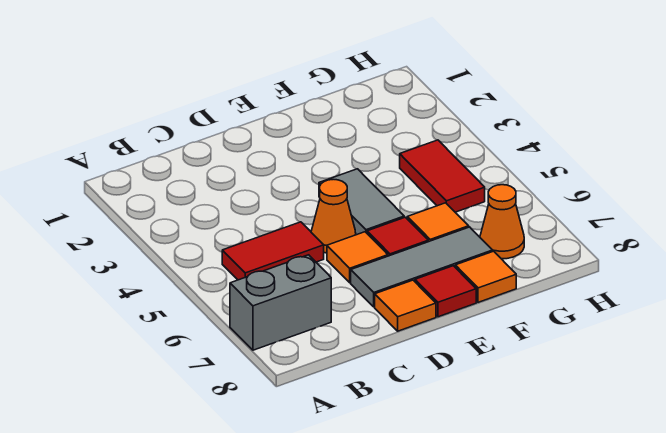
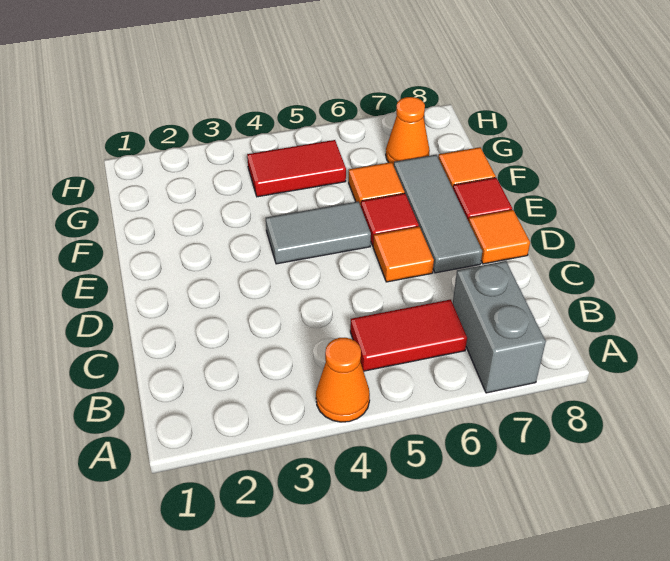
red tile B5:C5 level 1 -> red tile B5:B6 level 1
orange cone D5 level 1 -> orange cone A4 level 1

